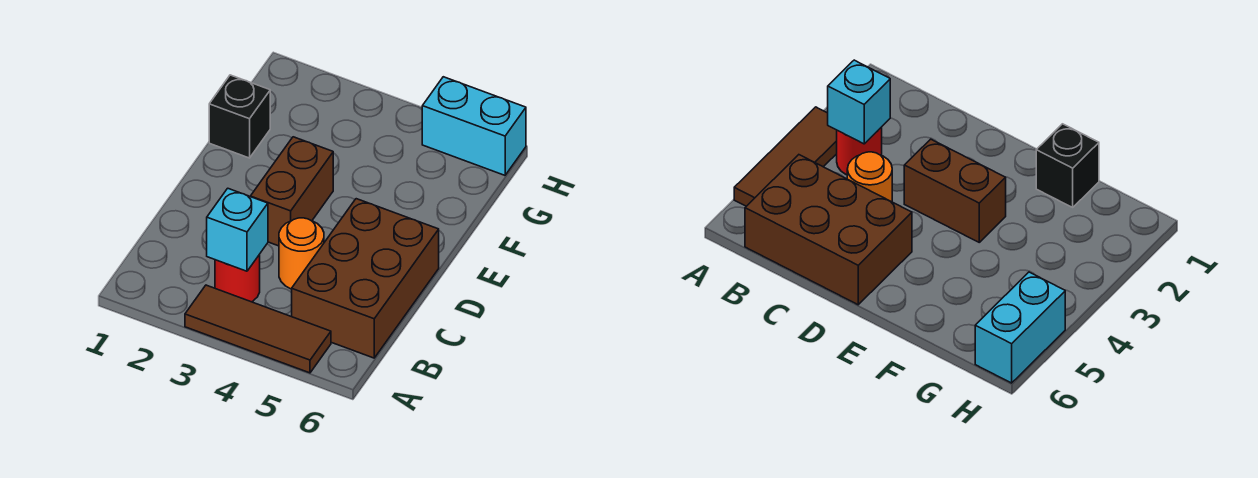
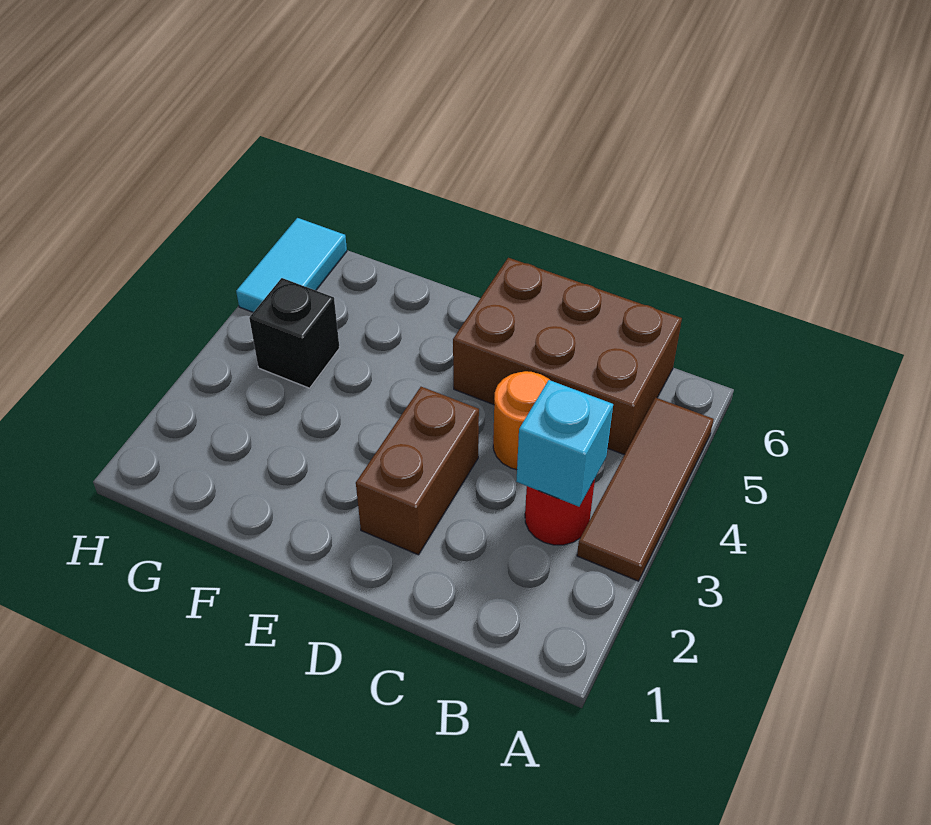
brown brick D3:E3 level 1 -> brown brick D2:D3 level 1
black brick F1 level 1 -> black brick G4 level 1
cyan brick H5:H6 level 1 -> cyan tile H5:H6 level 1

